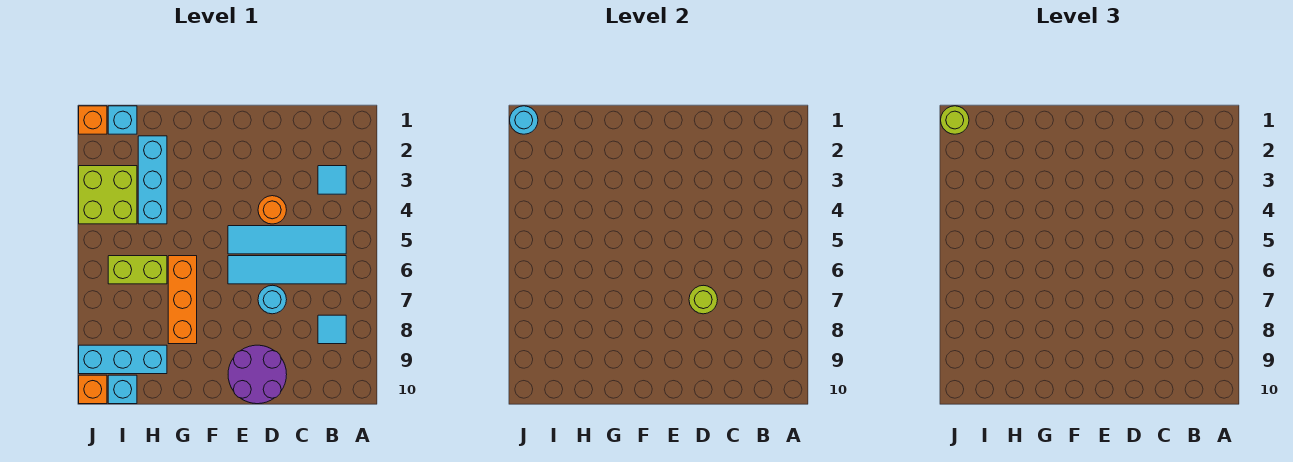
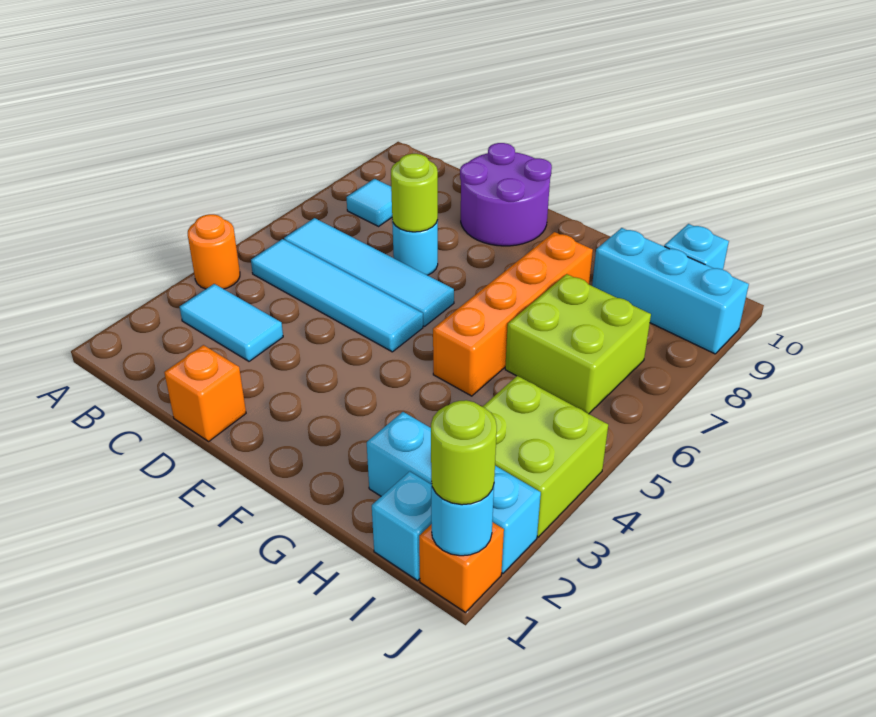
cyan tile B3 level 1 -> cyan tile B3:C3 level 1
orange round brick D4 level 1 -> orange round brick A4 level 1
orange brick G6:G8 level 1 -> orange brick G5:G8 level 1
cyan brick H2:H4 level 1 -> cyan brick H2:J2 level 1
lime brick H6:I6 level 1 -> lime brick H6:I7 level 1
orange brick J10 level 1 -> orange brick D1 level 1

